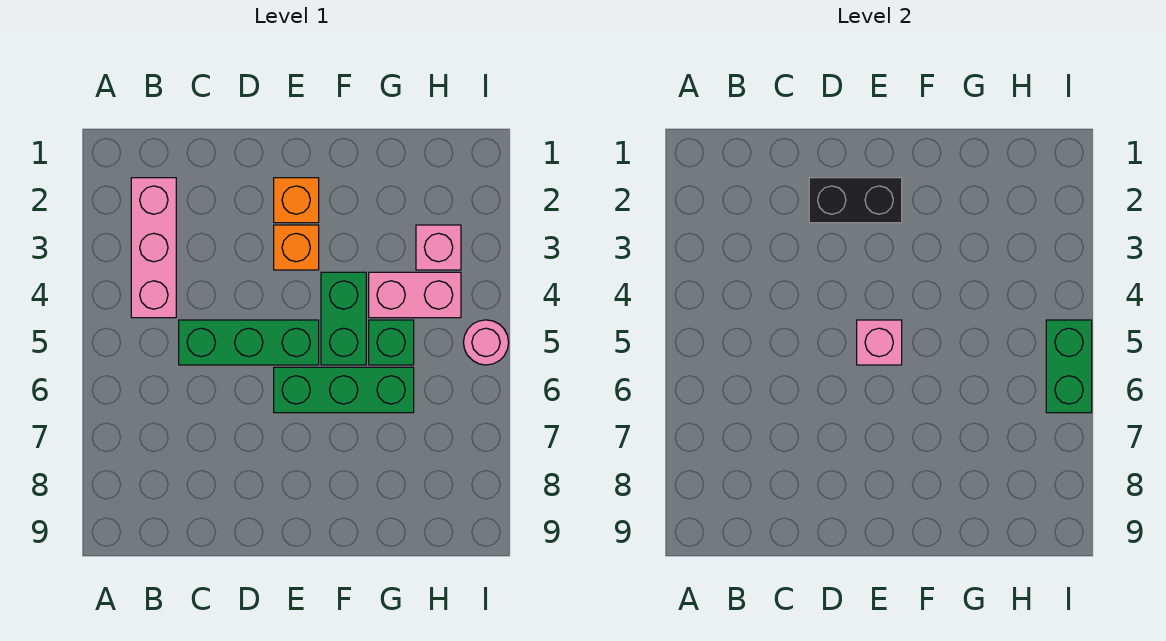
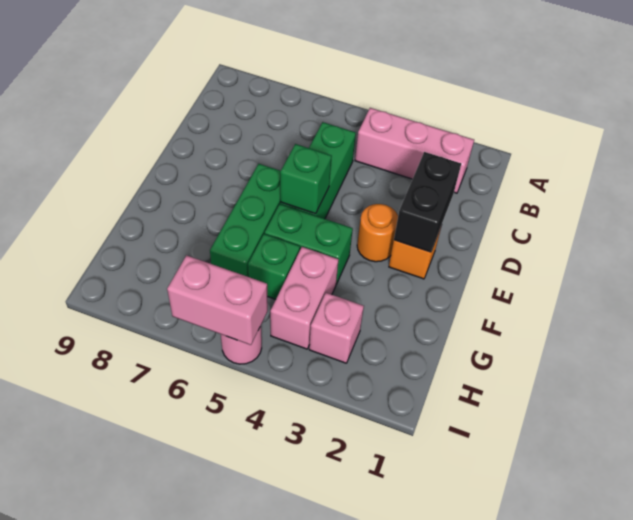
orange brick E3 level 1 -> orange round brick E3 level 1
pink brick E5 level 2 -> green brick E5 level 2
green brick I5:I6 level 2 -> pink brick I5:I6 level 2

